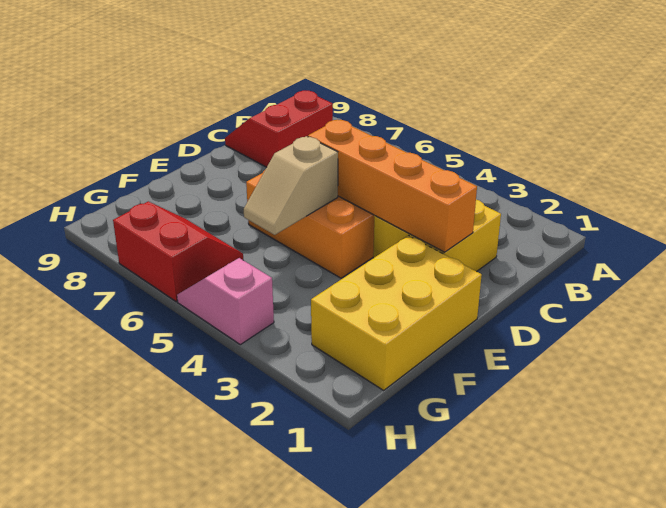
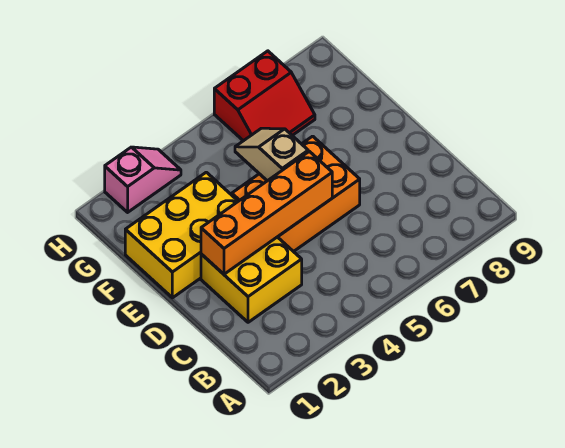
red slope B8:C9 level 1 top 8 -> none
yellow brick E1:G2 level 1 -> yellow brick E1:F3 level 1
pink slope H4:H5 level 1 top 4 -> pink slope H2:H3 level 1 top 2

